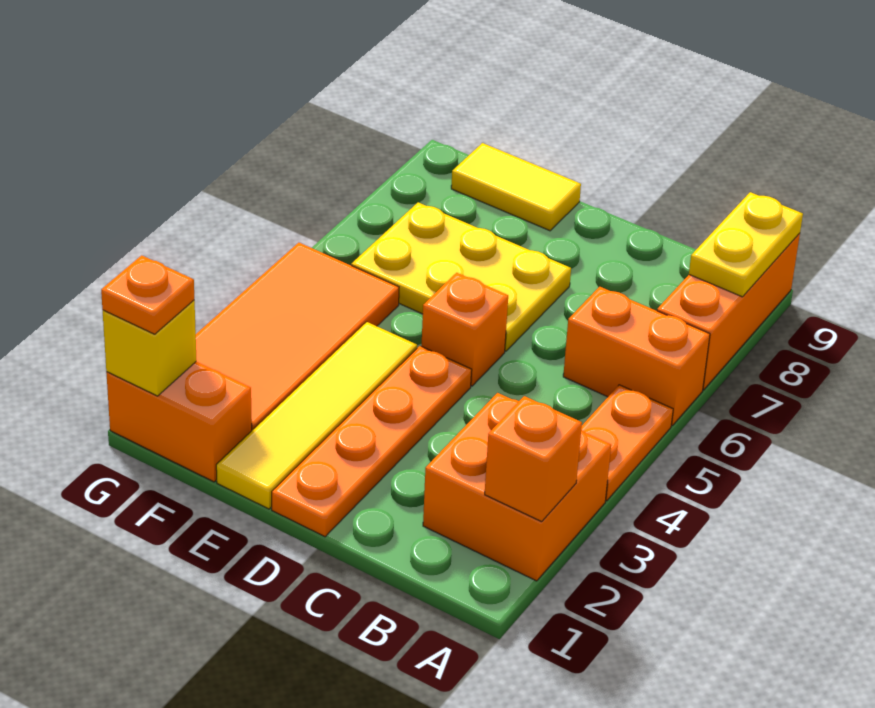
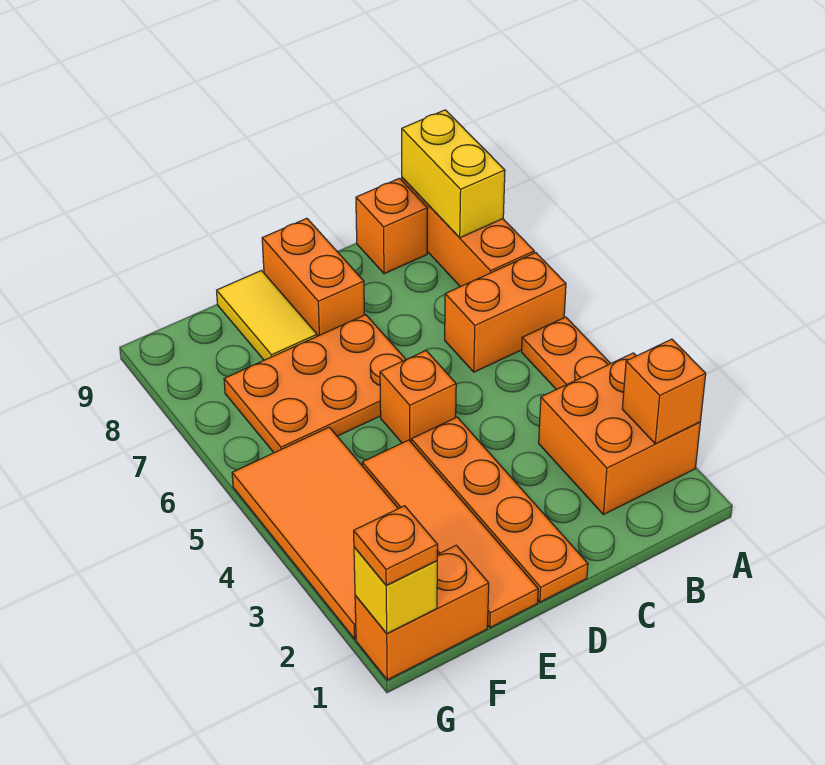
yellow plate A8:A9 level 2 -> yellow brick A8:A9 level 2
none -> orange brick B9 level 1
yellow plate D6:F7 level 1 -> orange plate D6:F7 level 1
none -> orange brick D8:D9 level 1
yellow tile E1:E4 level 1 -> orange tile E1:E4 level 1
yellow tile E9:F9 level 1 -> yellow tile E8:E9 level 1

